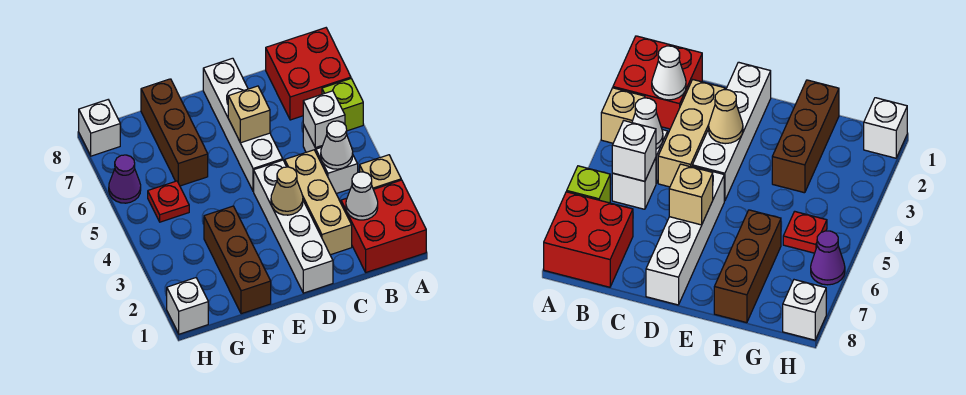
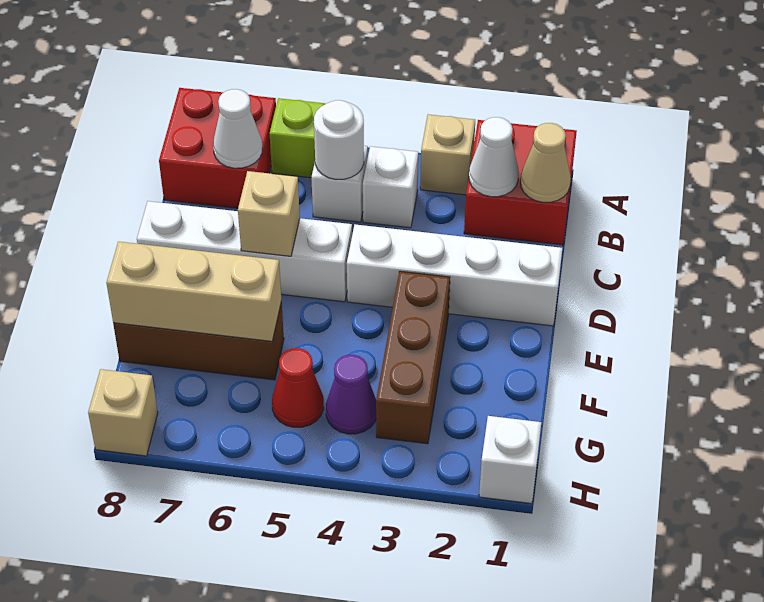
white cone B4 level 2 -> white cone B7 level 2
white brick B5 level 2 -> white round brick B5 level 2
tan brick C2:C4 level 1 -> tan brick F6:F8 level 2
tan cone D3 level 2 -> tan cone B1 level 2
brown brick F1:F3 level 1 -> brown brick E3:G3 level 1
red plate G5 level 1 -> red cone G5 level 1
purple cone H6 level 1 -> purple cone G4 level 1
white brick H8 level 1 -> tan brick H8 level 1

